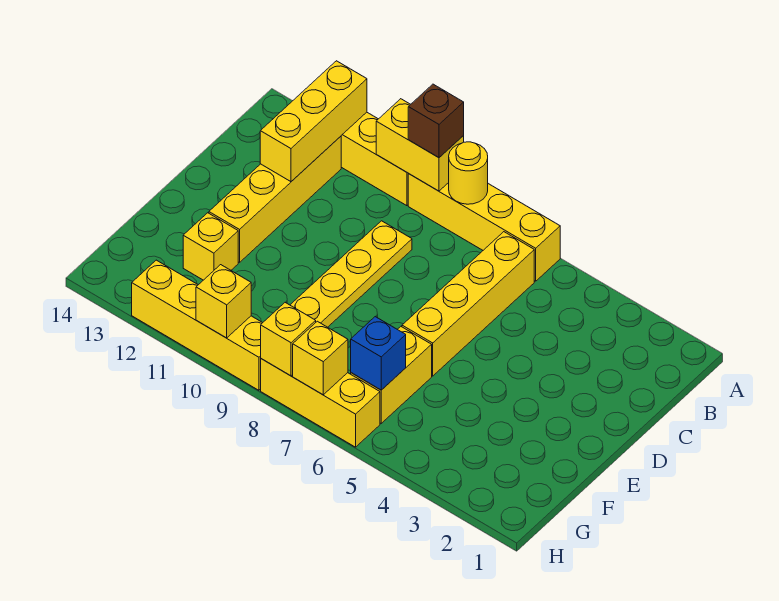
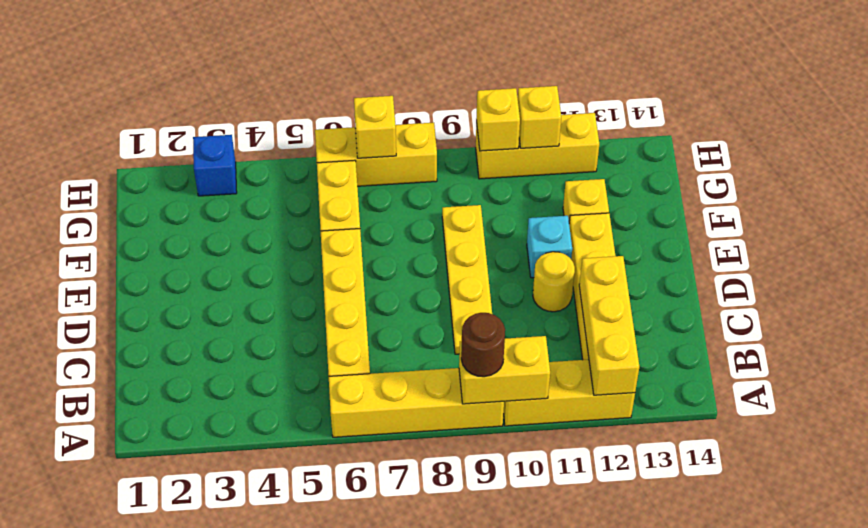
yellow round brick A8 level 2 -> yellow round brick D11 level 1
brown brick A9 level 3 -> brown round brick A9 level 3
none -> cyan brick E11 level 1
blue brick G6 level 2 -> blue brick H3 level 1
yellow brick H8 level 2 -> yellow brick H11 level 2
yellow brick H9:H12 level 1 -> yellow brick H10:H12 level 1

